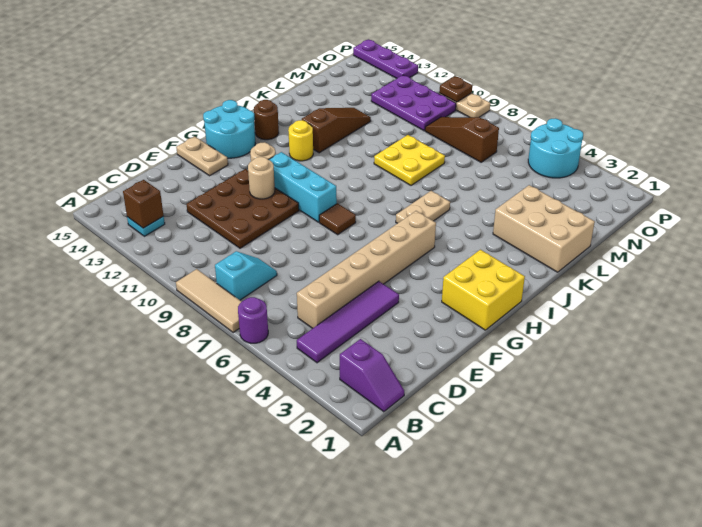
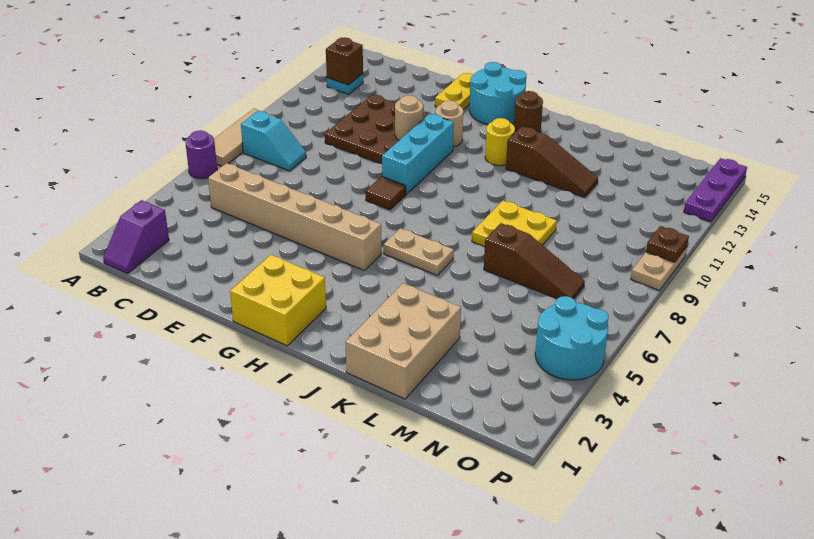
purple tile B4:E4 level 1 -> none
tan plate F14:F15 level 1 -> yellow plate F14:F15 level 1
brown slope N7:N9 level 1 top 7 -> brown slope L7:N7 level 1 top L
purple plate N10:O12 level 1 -> none

